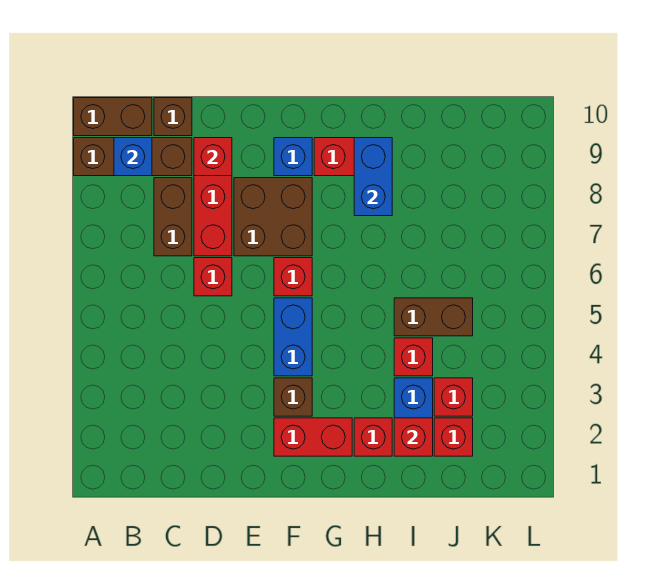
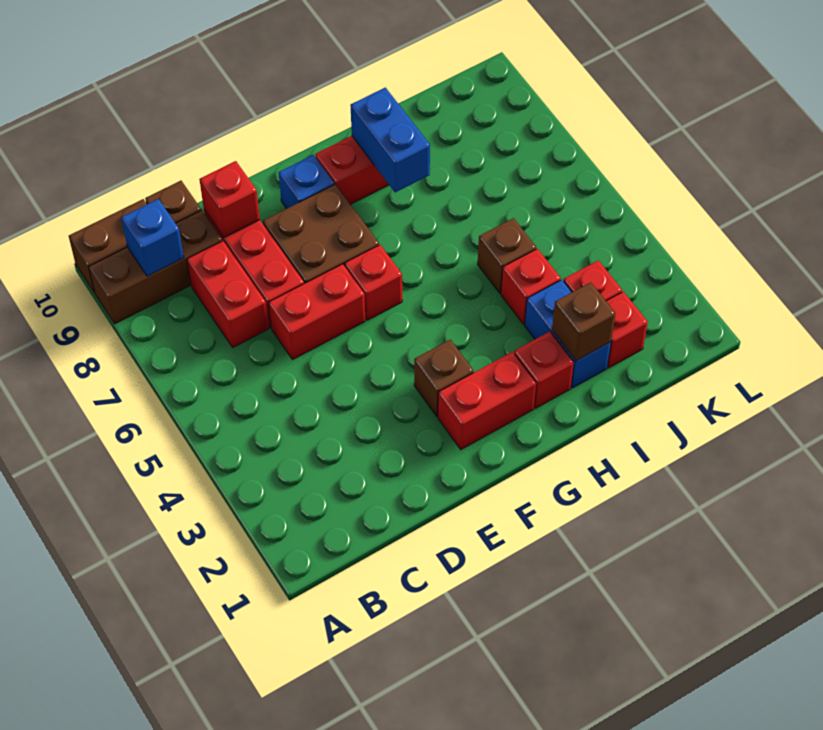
brown brick C7:C8 level 1 -> red brick C7:C8 level 1
red brick D6 level 1 -> red brick D6:E6 level 1
blue brick F4:F5 level 1 -> none
red brick I2 level 2 -> brown brick I2 level 2
brown brick I5:J5 level 1 -> brown brick I5 level 1

